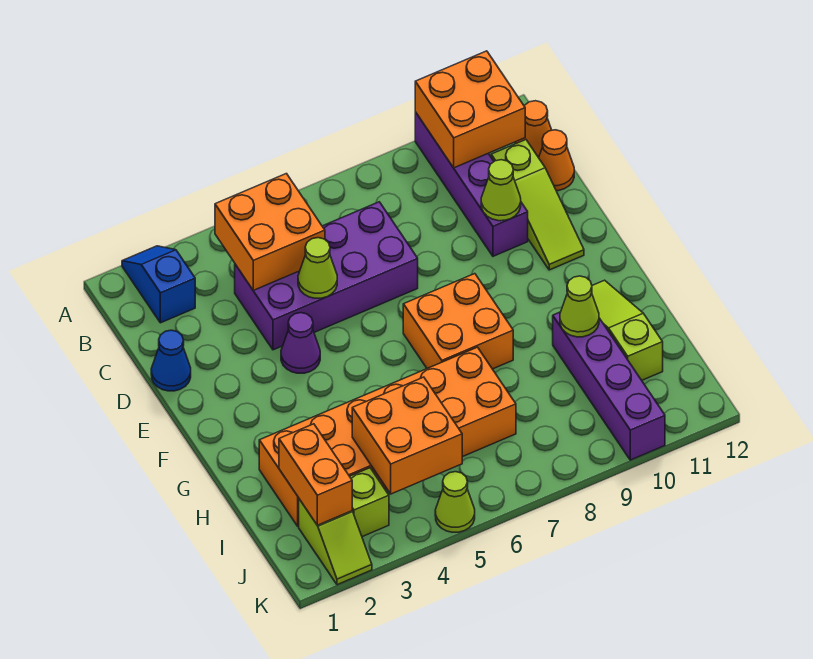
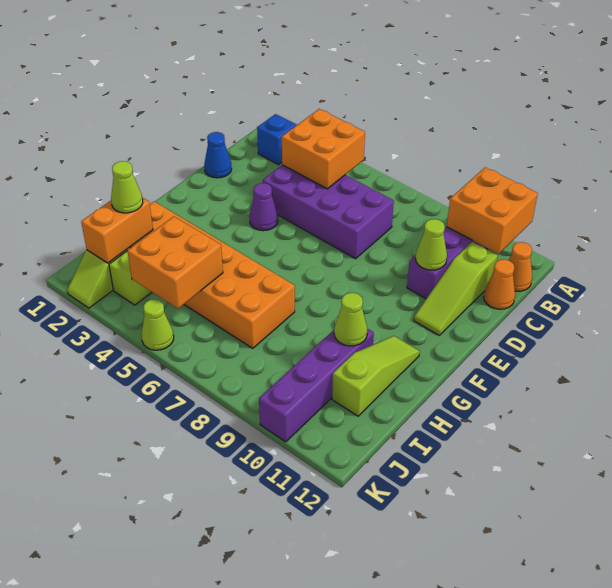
lime cone D5 level 2 -> lime cone I2 level 3
orange brick F7:G8 level 1 -> none

